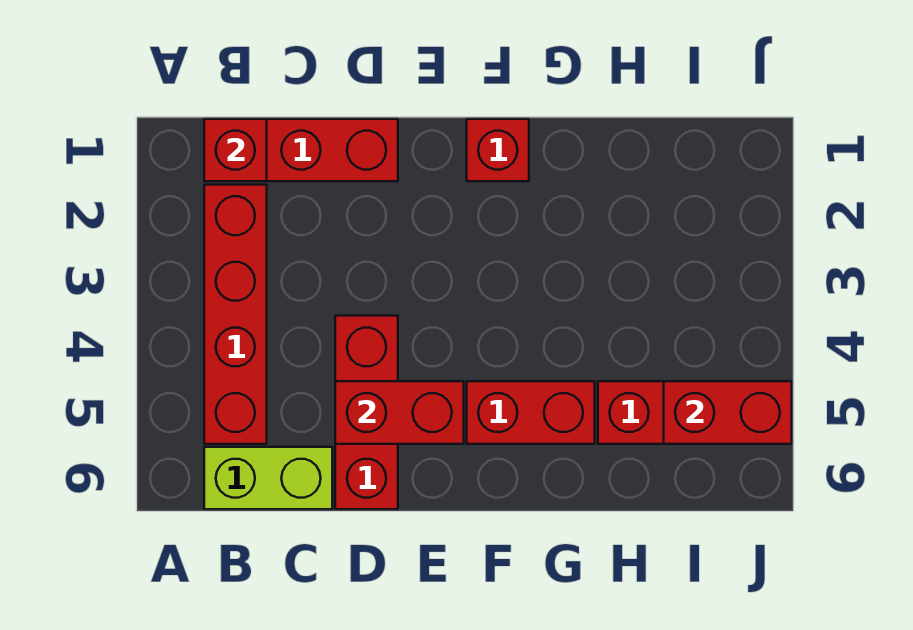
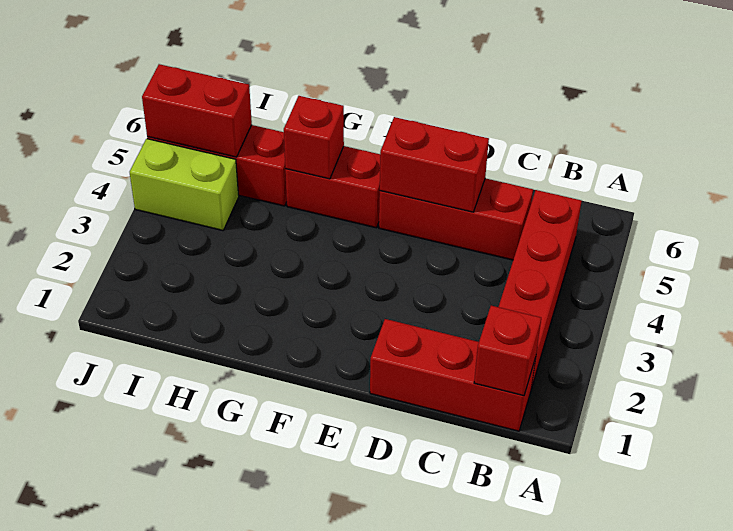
lime brick B6:C6 level 1 -> lime brick I4:J4 level 1
red brick D4:D6 level 1 -> red brick C5:E5 level 1
red brick F1 level 1 -> red brick G5 level 2

